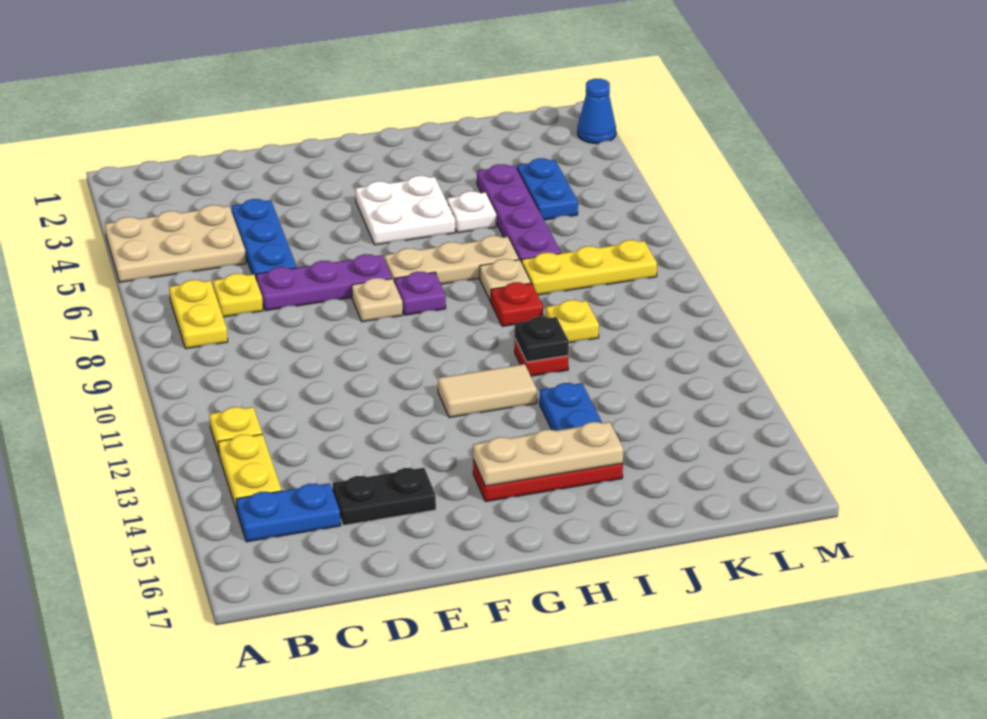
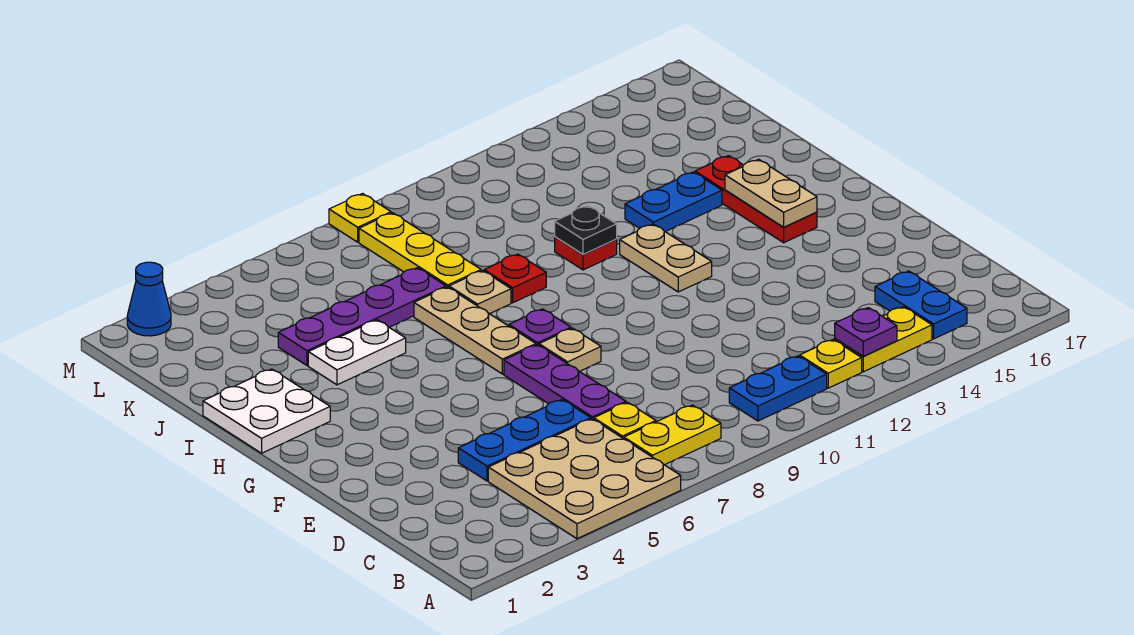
tan plate A4:C5 level 1 -> tan plate A4:C6 level 1
none -> purple plate B13 level 2
black plate D15:E15 level 1 -> none
white plate G4:H5 level 1 -> white plate H1:I2 level 1
tan tile G12:H12 level 1 -> tan plate G12:H12 level 1
tan plate G15:I15 level 2 -> tan plate G15:H15 level 2
white plate I5 level 1 -> white plate I4:I5 level 1
yellow plate J10 level 1 -> yellow plate M8 level 1
blue plate K4:K5 level 1 -> blue plate B10:B11 level 1

